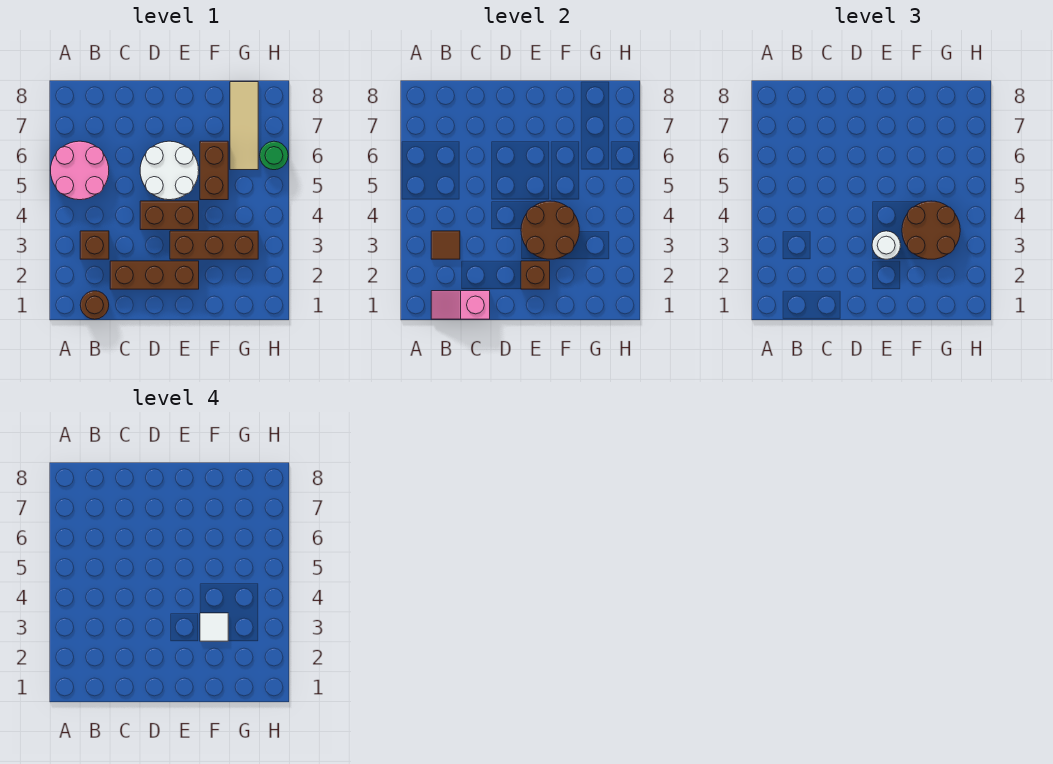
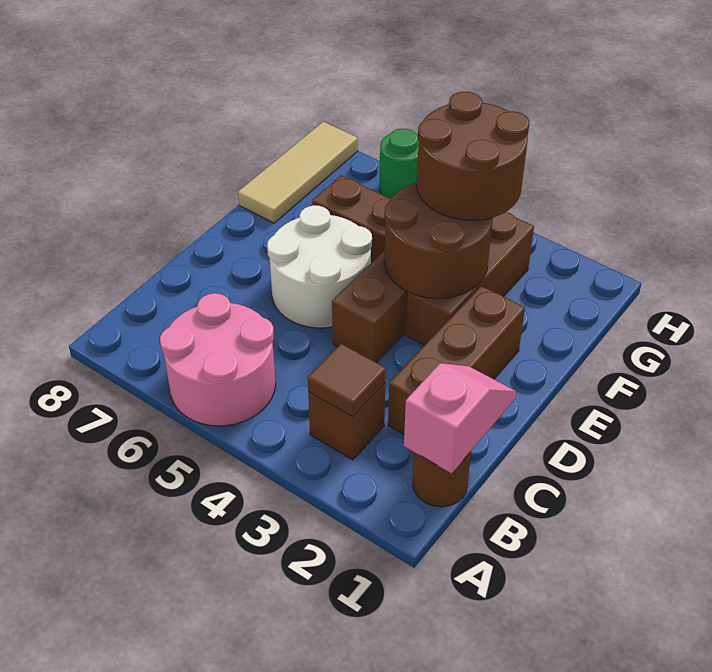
pink slope B1:C1 level 2 top C -> pink slope B1:C1 level 2 top B
brown brick E2 level 2 -> none
white round brick E3 level 3 -> none
white tile F3 level 4 -> none
tan tile G6:G8 level 1 -> tan tile F8:H8 level 1

